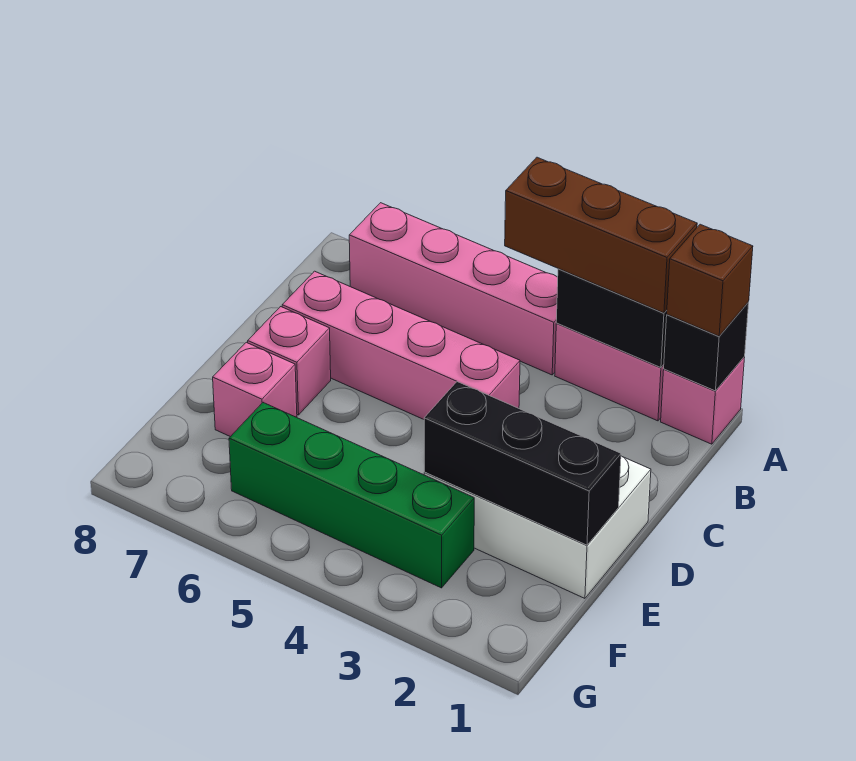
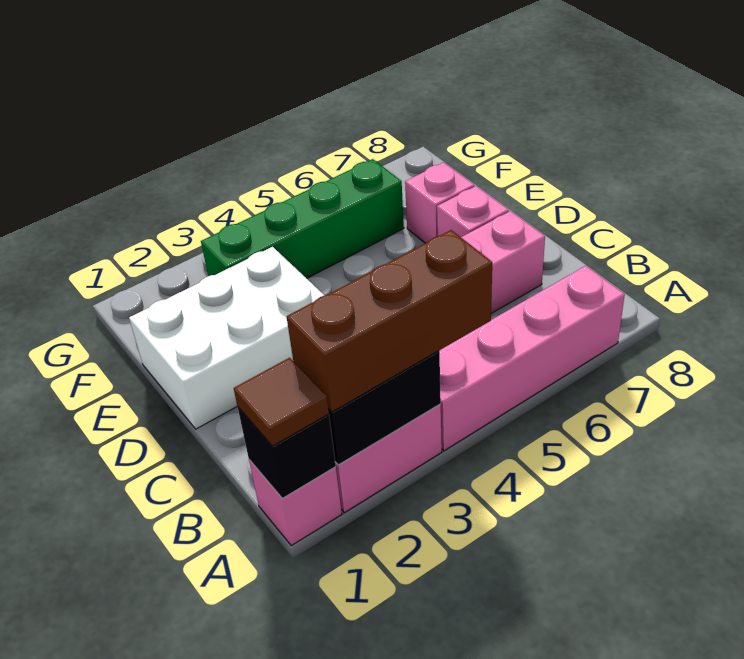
brown brick A1 level 3 -> brown tile A1 level 3
black brick E1:E3 level 2 -> none

